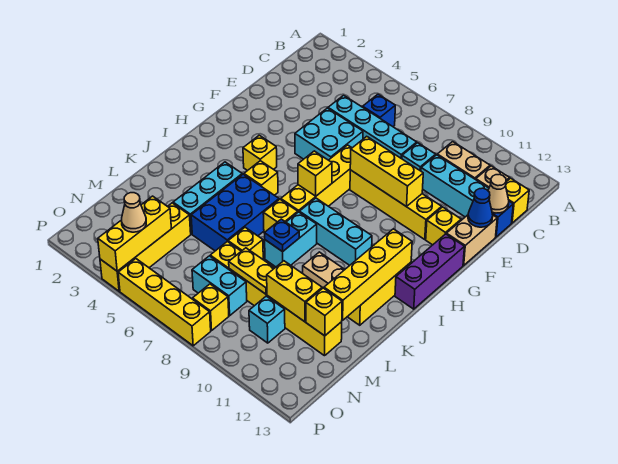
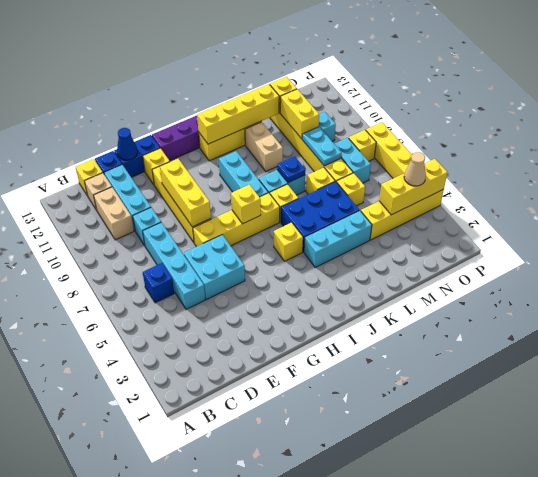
tan cone D13 level 2 -> none
tan brick E13:F13 level 1 -> blue brick E13:F13 level 1
yellow brick H4 level 1 -> yellow brick M6 level 1
yellow plate M8:M9 level 2 -> cyan plate M8:M9 level 2

